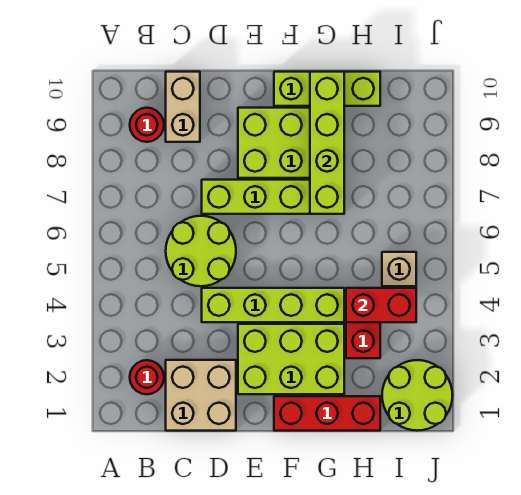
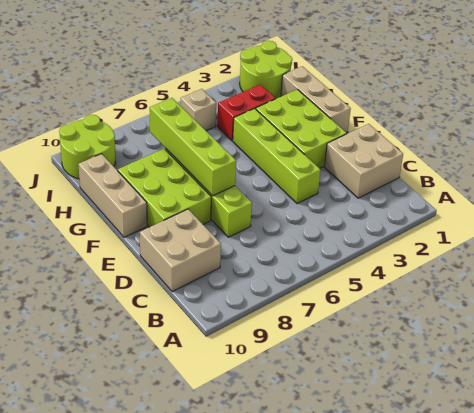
red round brick B2 level 1 -> none
red round brick B9 level 1 -> none
lime round brick C5:D6 level 1 -> lime round brick I9:J10 level 1
tan brick C9:C10 level 1 -> tan brick C9:D10 level 1
red brick F1:H1 level 1 -> tan brick F1:H1 level 1
lime brick F10:H10 level 1 -> tan brick F10:H10 level 1
lime brick G7:G10 level 2 -> lime brick E7:H7 level 2
red brick H4:I4 level 2 -> none

